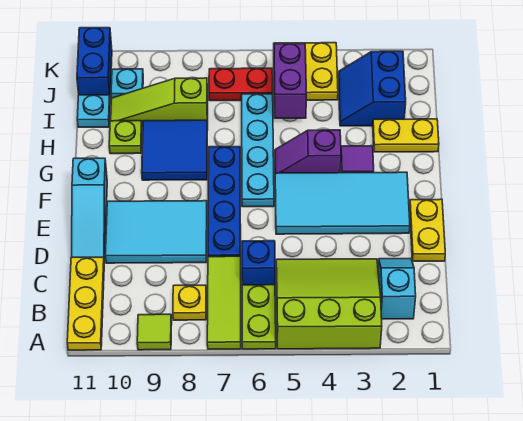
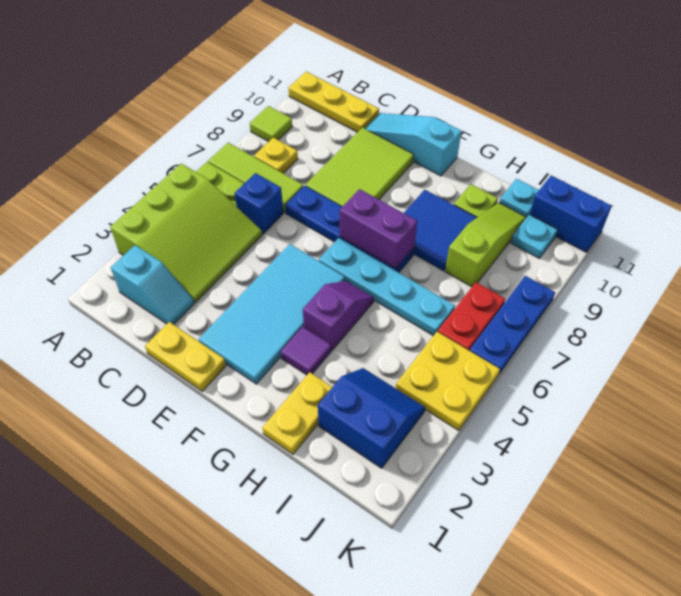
cyan tile D8:E10 level 1 -> lime tile D8:E10 level 1
purple brick I5:J5 level 2 -> purple brick F7:G7 level 2
none -> blue plate K6:K8 level 1

